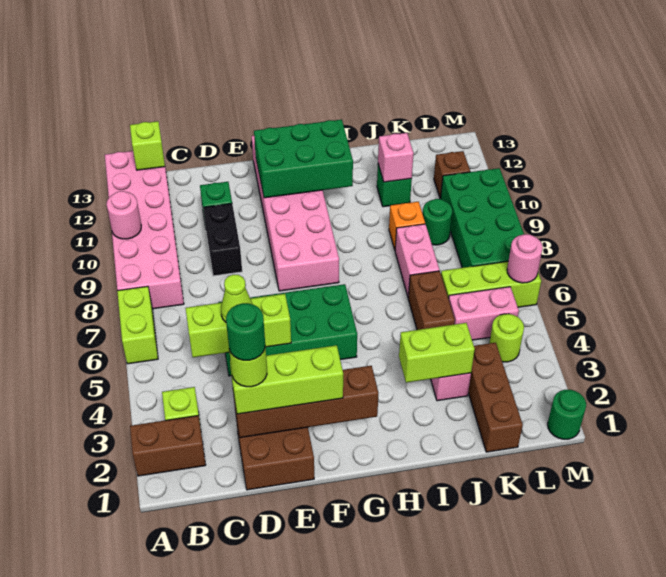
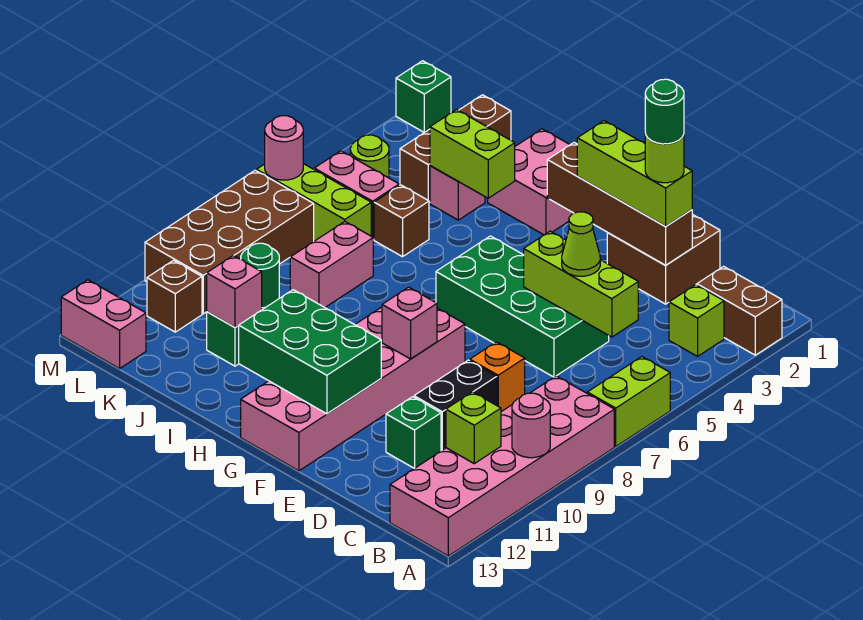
lime brick B13 level 2 -> lime brick B11 level 2
none -> pink brick F9 level 2
none -> pink brick H1:I2 level 1
brown brick J5:J6 level 1 -> brown brick J5 level 1
orange brick J9 level 1 -> orange brick D8 level 1
green brick L7:M10 level 1 -> brown brick L7:M10 level 1
none -> pink brick L13:M13 level 1
green round brick M1 level 1 -> green brick M1 level 1

